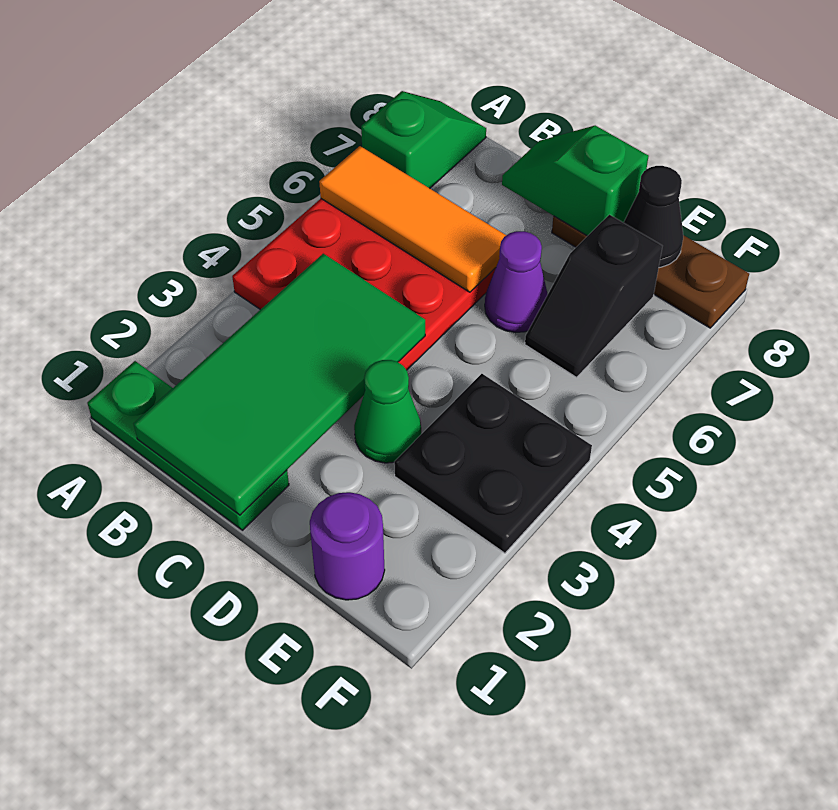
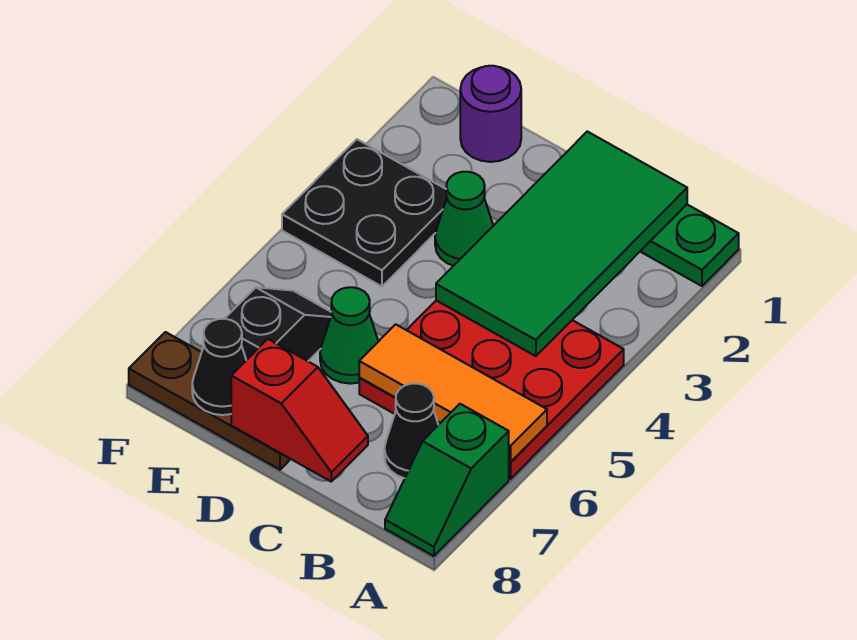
none -> black cone B7 level 1
green slope C8:D8 level 2 top D -> red slope C8:D8 level 2 top D
purple cone D6 level 1 -> green cone D6 level 1

